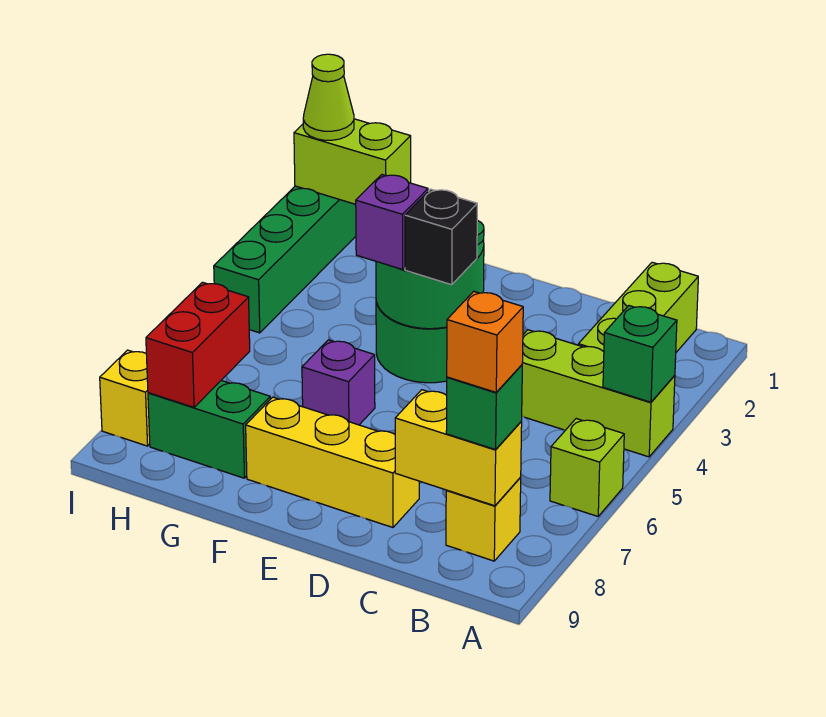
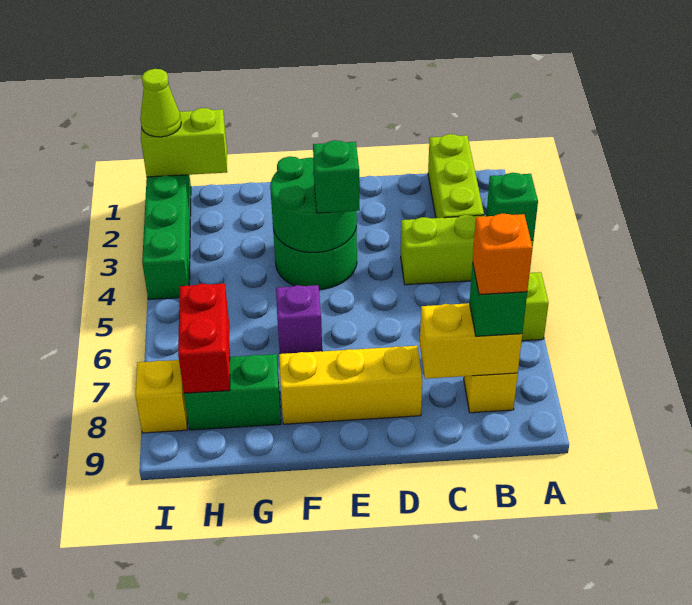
black brick E4 level 3 -> green brick E4 level 3
purple brick F4 level 3 -> none

